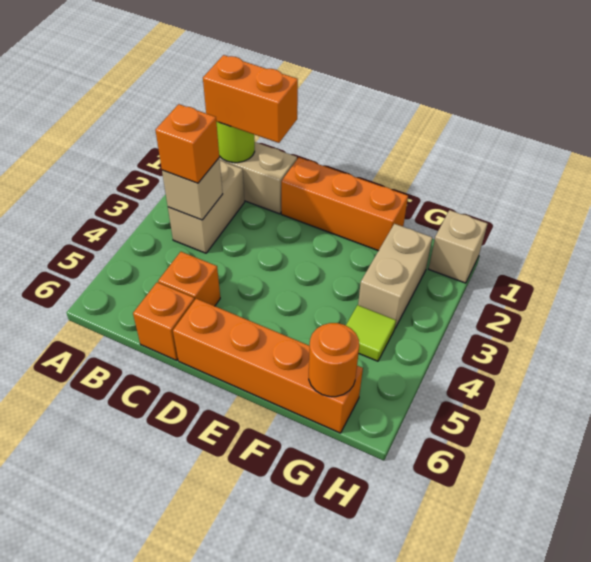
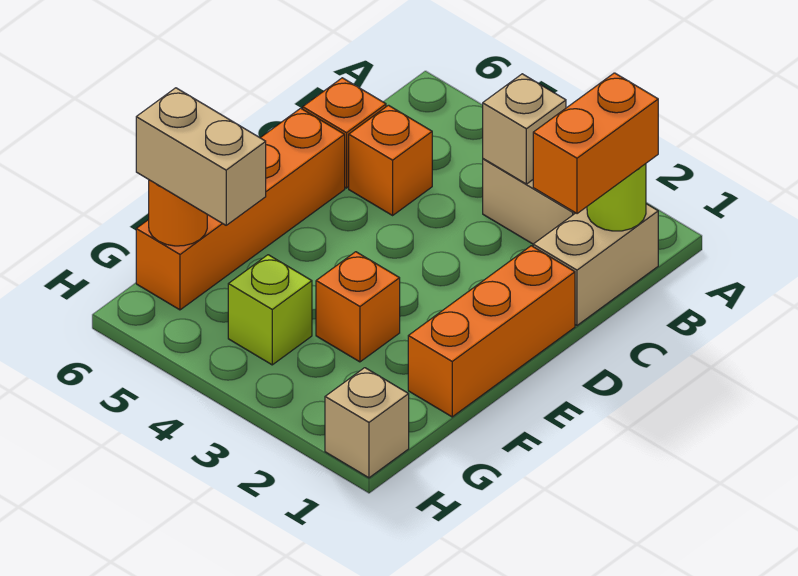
orange brick B3 level 3 -> orange brick F3 level 1
tan brick G2:G3 level 1 -> tan brick G5:G6 level 3
lime tile G4 level 1 -> lime brick G4 level 1

